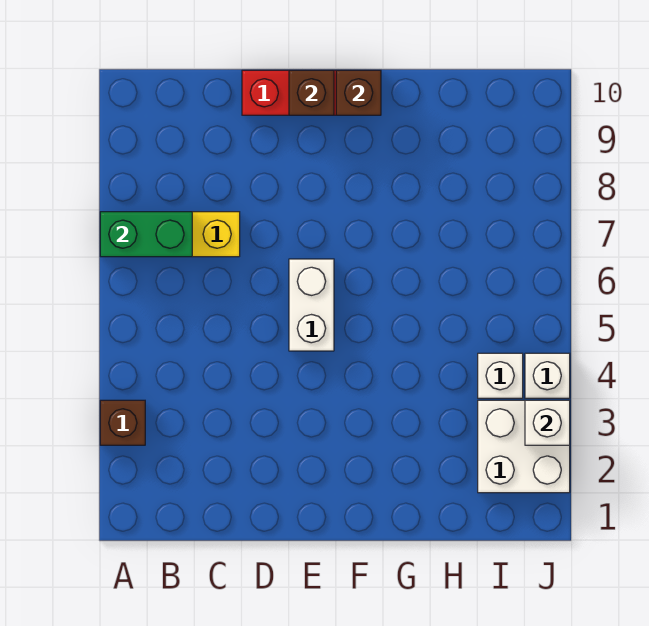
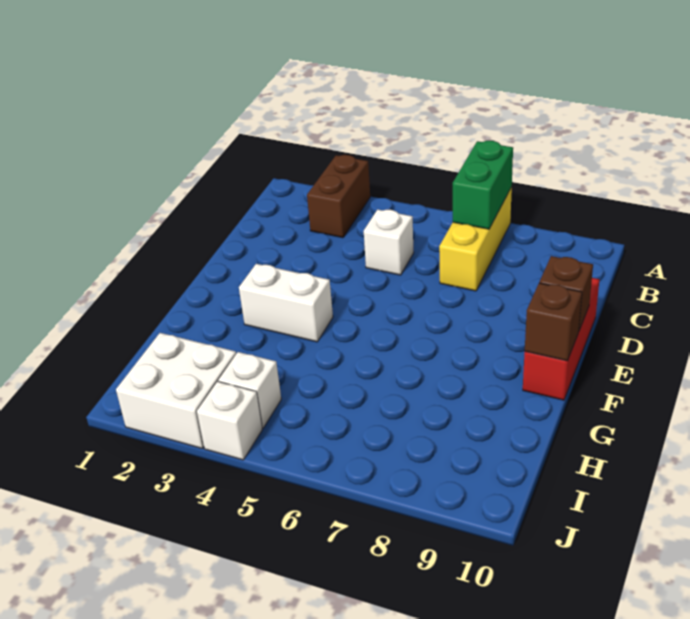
brown brick A3 level 1 -> brown brick A3:B3 level 1
white brick E5:E6 level 1 -> white brick F3:F4 level 1
white brick J3 level 2 -> white brick C5 level 1

